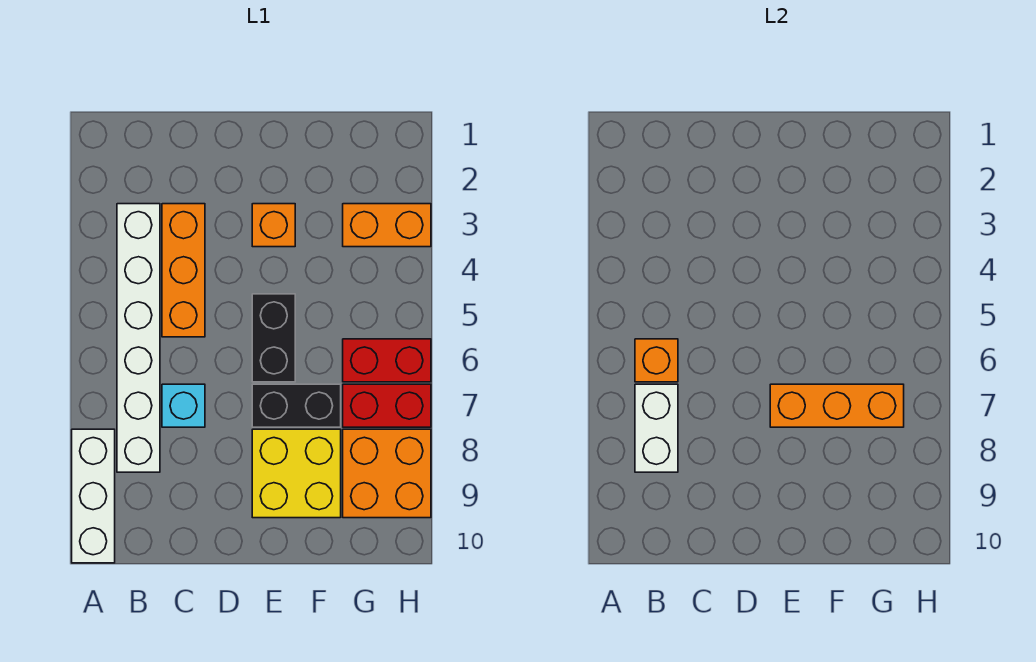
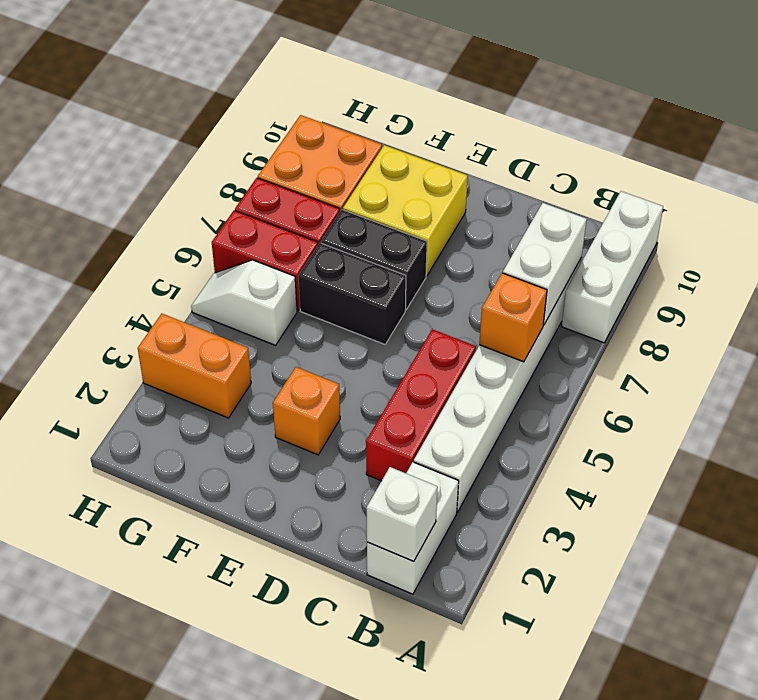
none -> white brick B1:B2 level 1
none -> white brick B1 level 2
orange brick C3:C5 level 1 -> red brick C3:C5 level 1
cyan brick C7 level 1 -> none
black brick E5:E6 level 1 -> black brick E6:F6 level 1
orange brick E7:G7 level 2 -> none
none -> white slope G5:H5 level 1 top G

